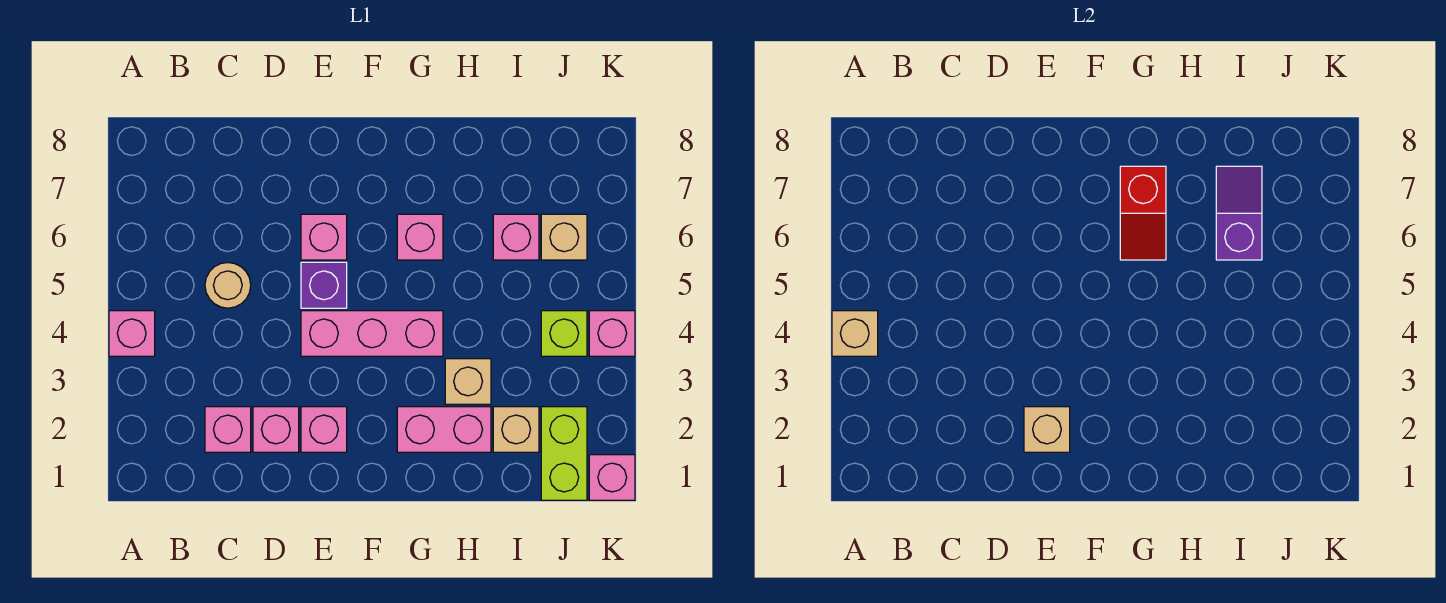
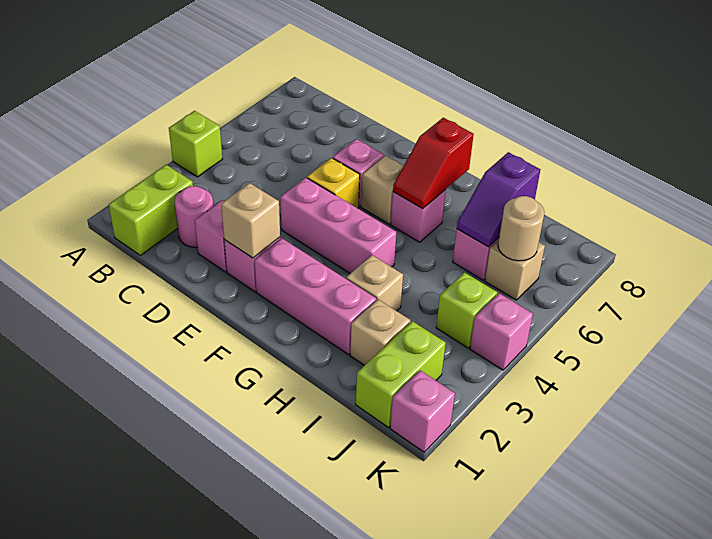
pink brick A4 level 1 -> lime brick A4 level 1
tan brick A4 level 2 -> tan brick F6 level 1
none -> lime brick B1:B2 level 1
pink brick C2 level 1 -> pink round brick C2 level 1
tan round brick C5 level 1 -> tan round brick J6 level 2
purple brick E5 level 1 -> yellow brick E5 level 1
pink brick G2:H2 level 1 -> pink brick F2:H2 level 1
purple slope I6:I7 level 2 top 6 -> purple slope I6:I7 level 2 top 7

